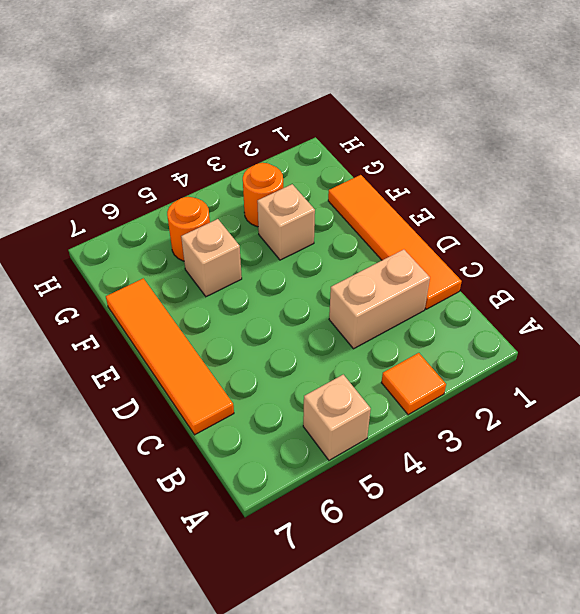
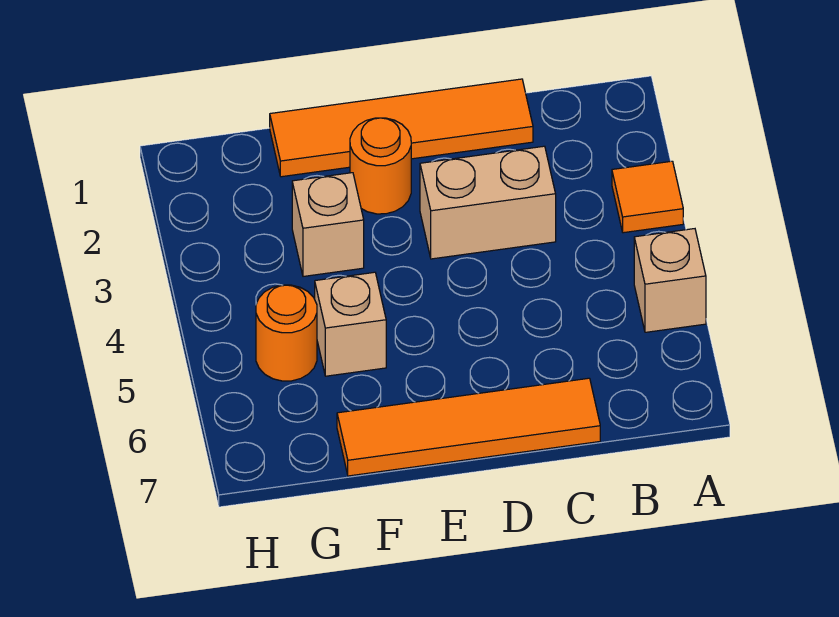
tan brick C2:C3 level 1 -> tan brick C3:D3 level 1
orange round brick G3 level 1 -> orange round brick E2 level 1

